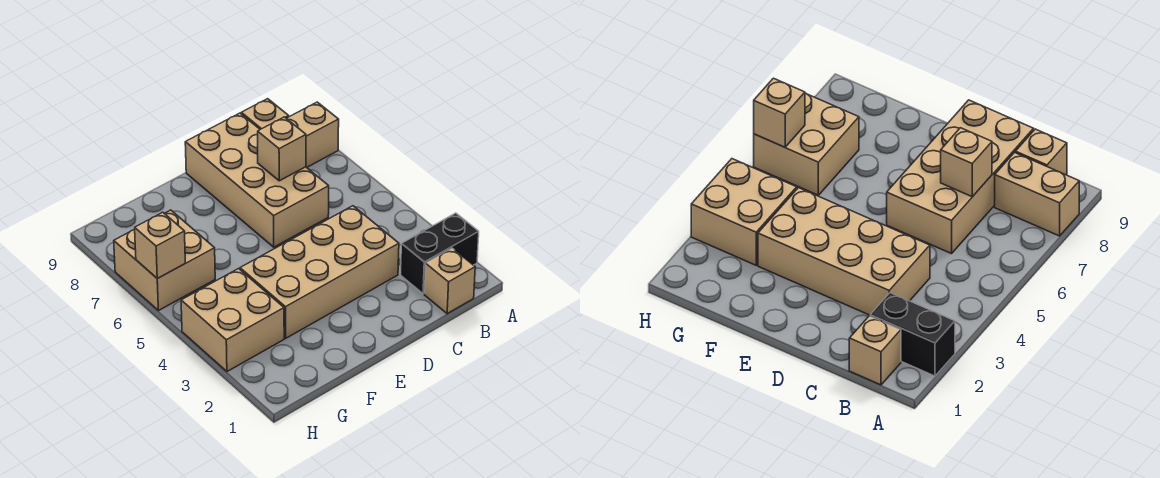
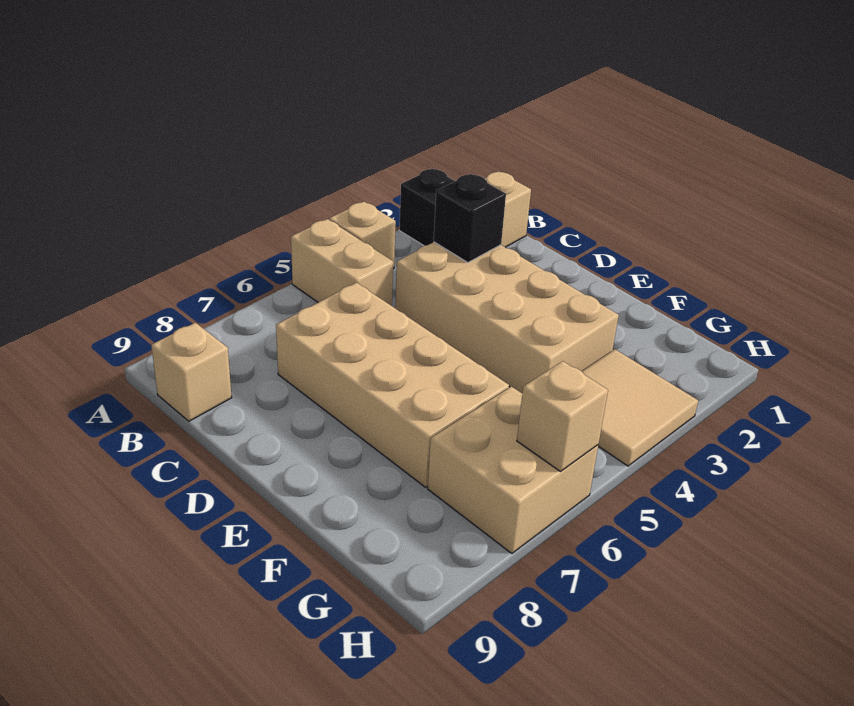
tan brick A8:B8 level 1 -> tan brick A5:B5 level 1
none -> black brick C3 level 2
tan brick C6:D9 level 1 -> tan brick C6:F7 level 1
tan brick C7 level 2 -> tan brick A4 level 1
tan brick G3:H4 level 1 -> tan tile G3:H4 level 1

